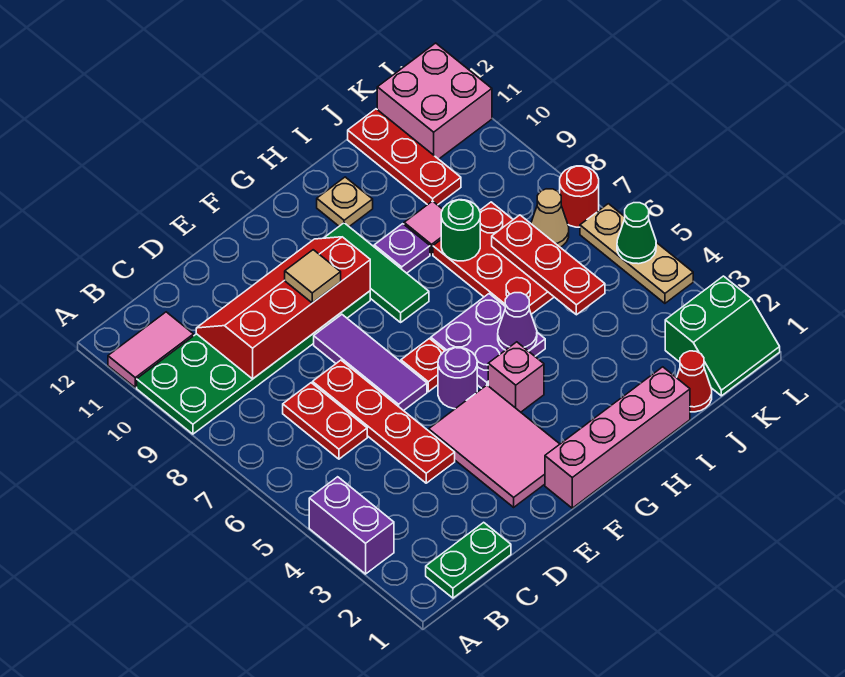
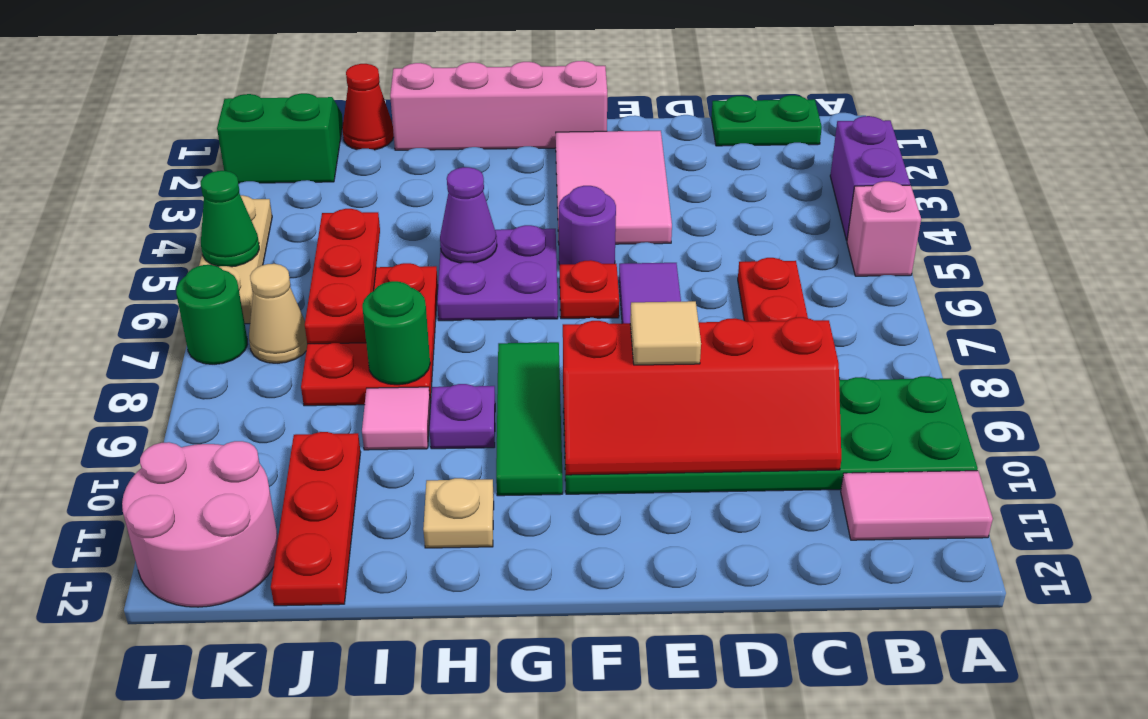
red plate D4:D7 level 1 -> none
pink brick G4 level 1 -> pink brick A5 level 1
pink brick K11:L12 level 1 -> pink round brick K11:L12 level 1
red round brick L7 level 1 -> green round brick L7 level 1

